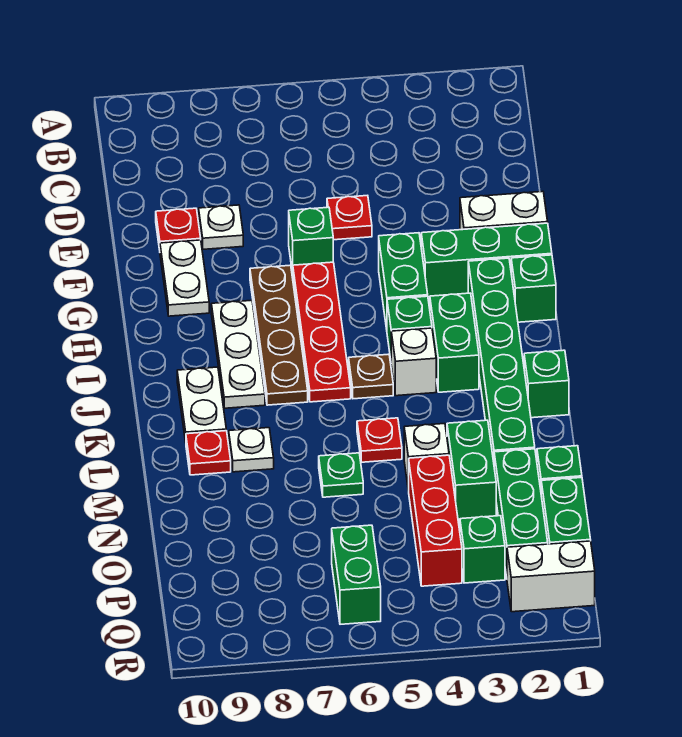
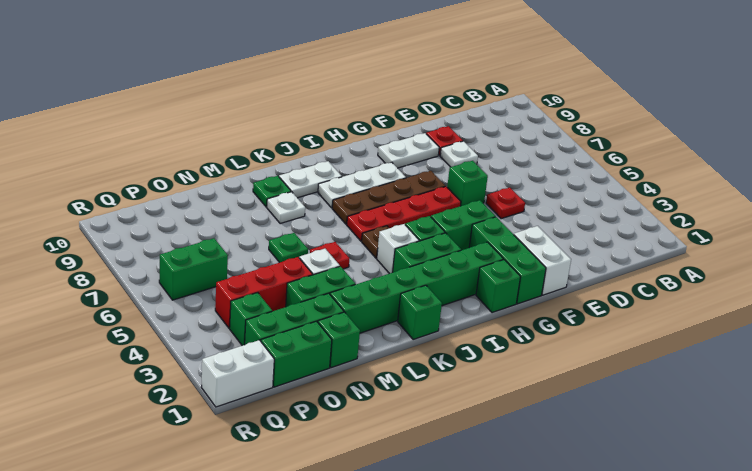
red plate L9 level 1 -> green plate L9 level 1
white brick Q1:Q2 level 1 -> white brick Q1:R1 level 1

